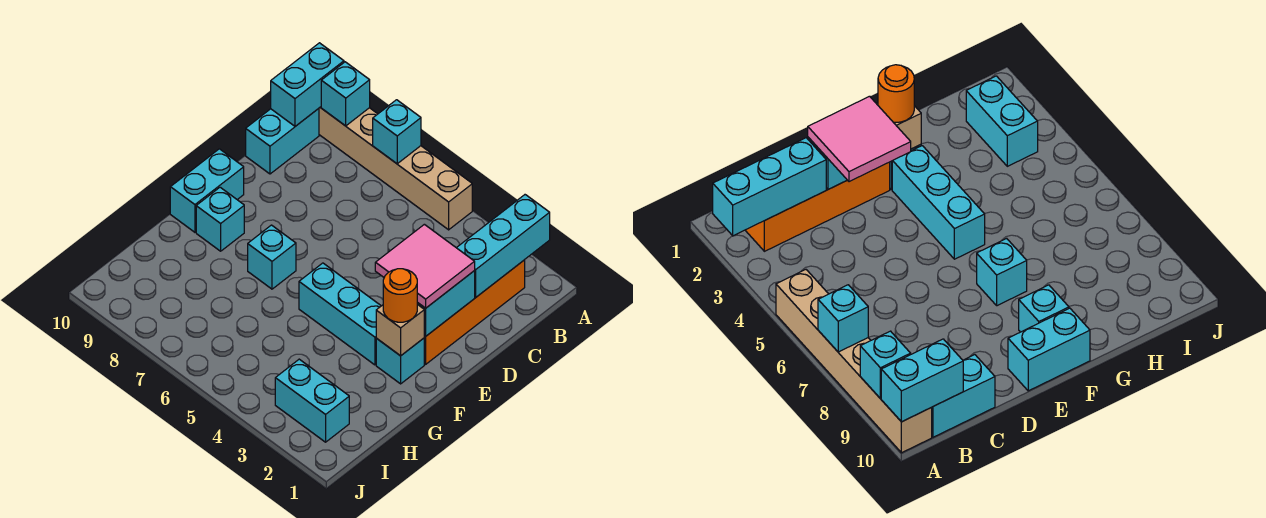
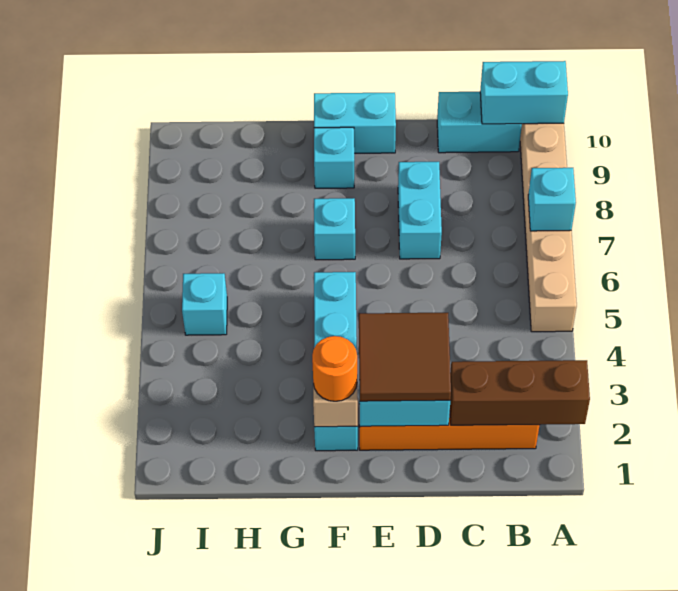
cyan brick A2:C2 level 2 -> brown brick A2:C2 level 2
cyan brick A9 level 2 -> cyan brick I5 level 1
pink tile D2:E3 level 3 -> brown tile D2:E3 level 3
cyan brick I2:I3 level 1 -> cyan brick D7:D8 level 1

